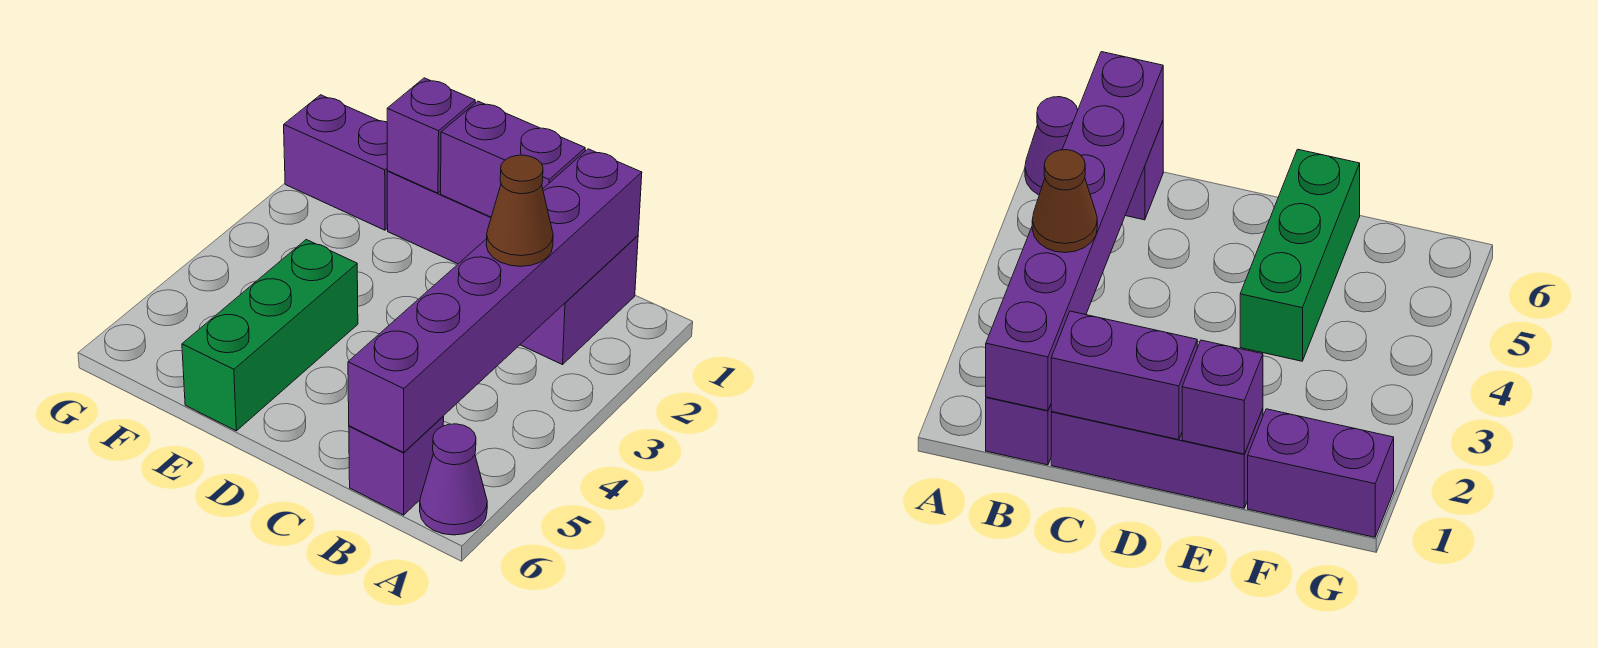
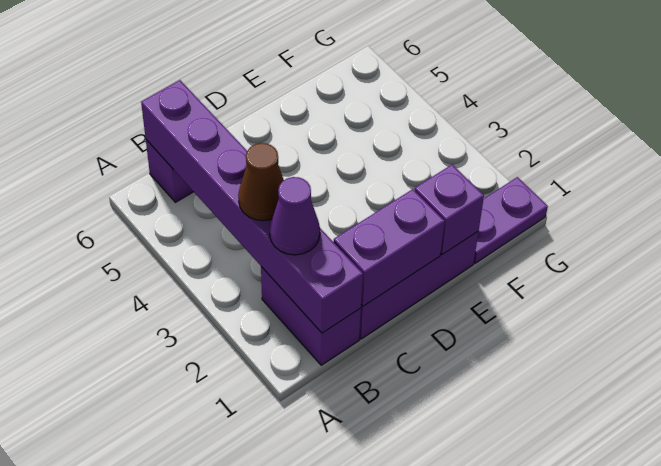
purple cone A6 level 1 -> purple cone B2 level 3
green brick E4:E6 level 1 -> none
purple brick F1:G1 level 1 -> purple plate F1:G1 level 1

